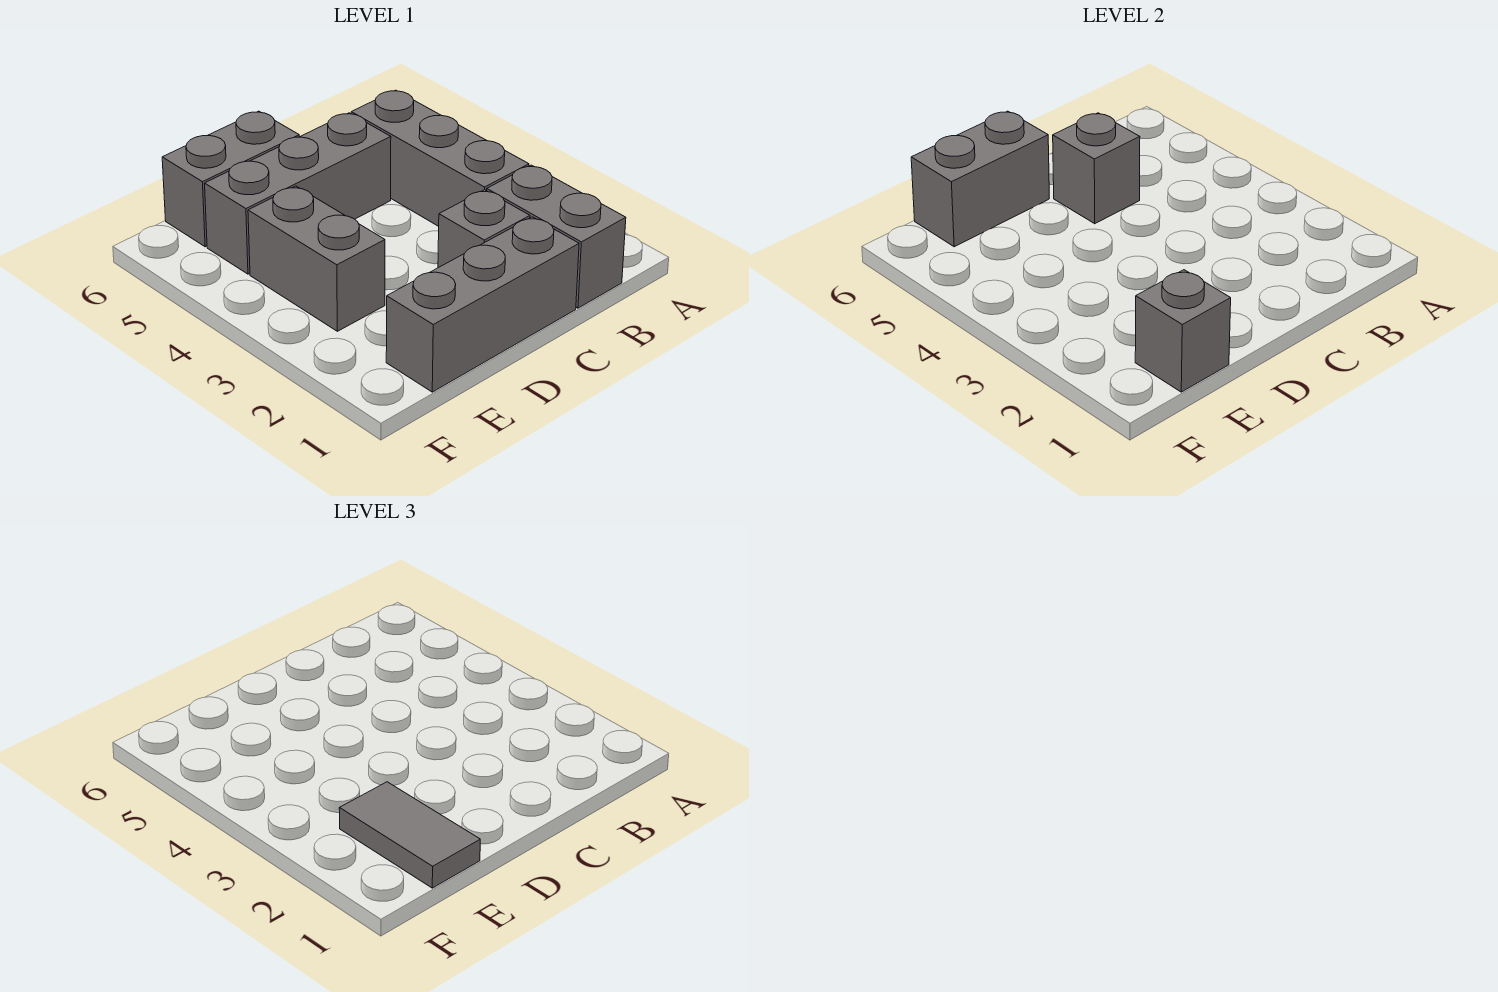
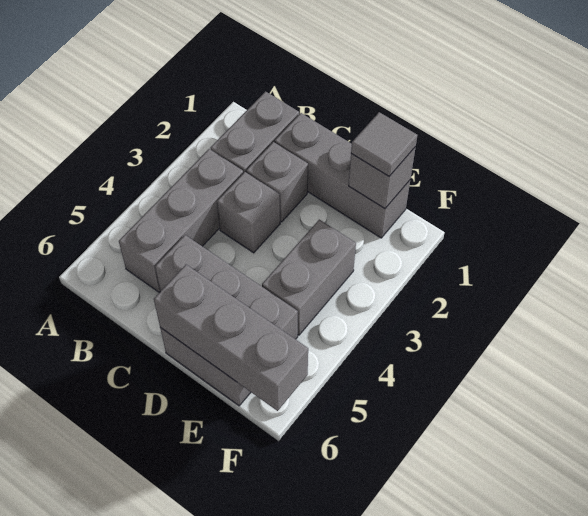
grey brick C5 level 2 -> grey brick C3 level 1
grey brick D6:E6 level 2 -> grey brick D6:F6 level 2
grey tile E1:E2 level 3 -> grey tile E1 level 3

